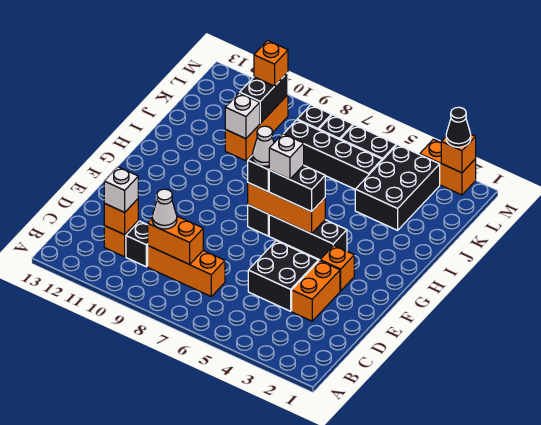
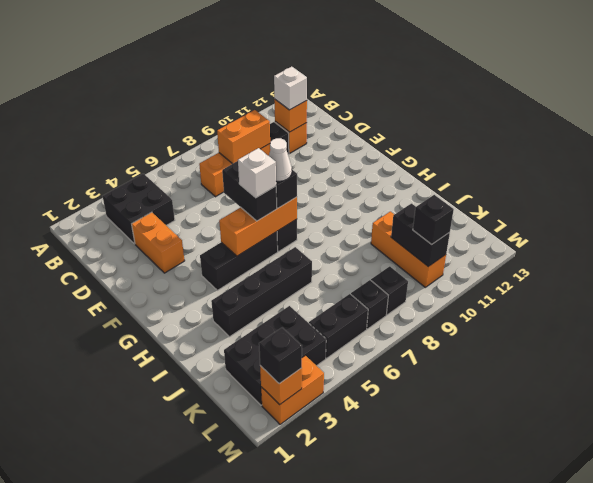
white cone C9 level 3 -> none
black brick D4:E5 level 1 -> black brick B3:C4 level 1
orange brick F3 level 1 -> none
black brick G5:G6 level 3 -> black brick F6:G6 level 3
black brick J3:L4 level 1 -> black brick K2:L4 level 1
white brick J10 level 2 -> none
black brick K5:K8 level 1 -> black brick I3:I6 level 1
orange brick L10 level 3 -> black brick L10 level 3
black cone M2 level 3 -> black brick M2 level 3

